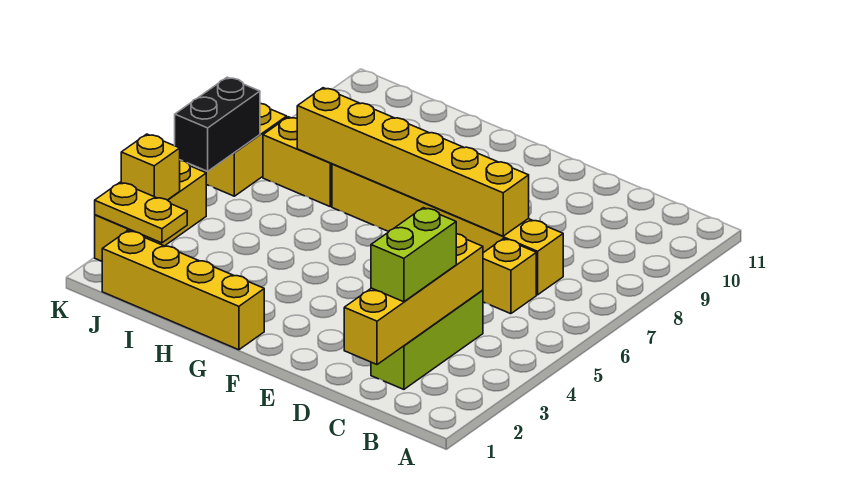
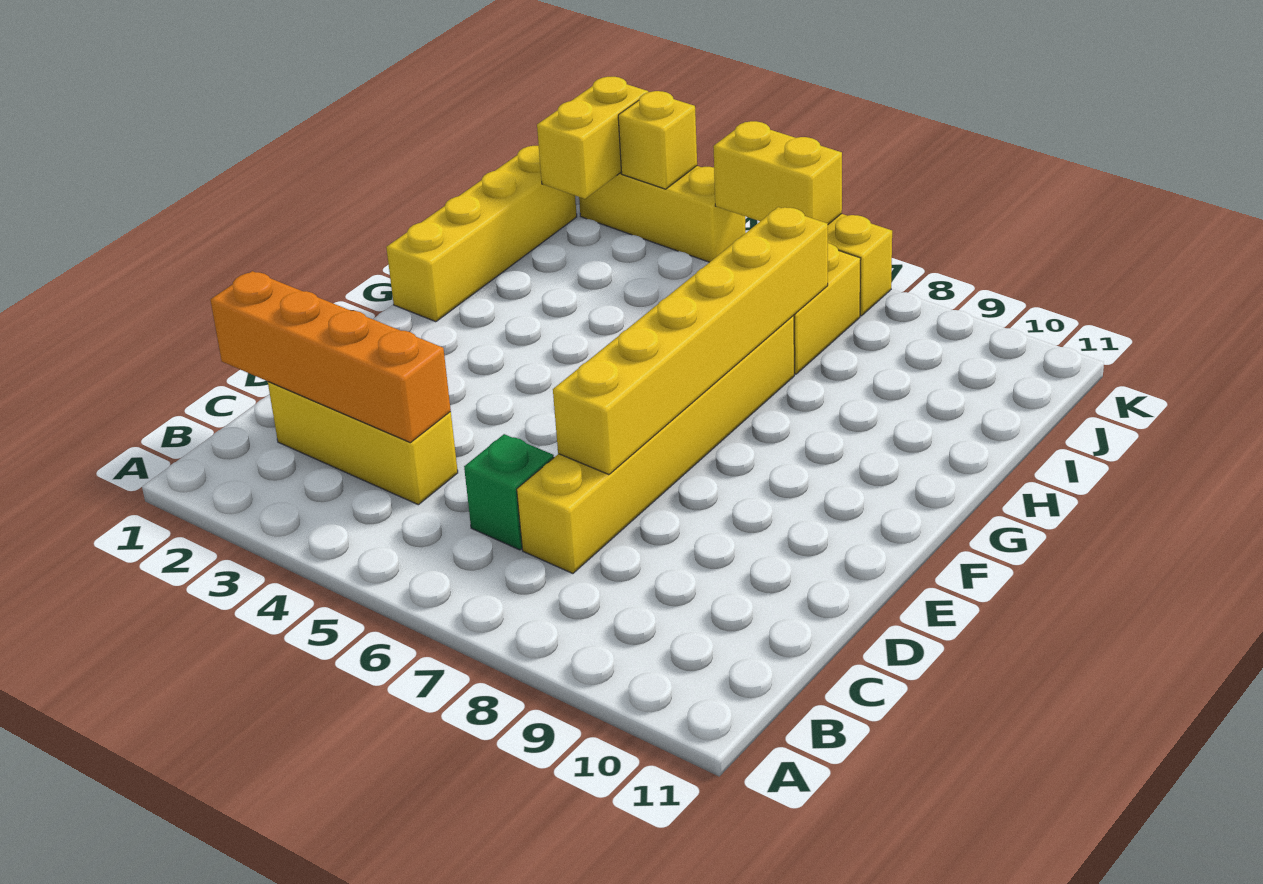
yellow brick C1:C4 level 2 -> orange brick C1:C4 level 2
lime brick C2:C4 level 1 -> yellow brick C2:C4 level 1
lime brick C2:C3 level 3 -> none
yellow brick C6 level 1 -> green brick C6 level 1
yellow plate J2:K2 level 2 -> yellow brick J2:K2 level 2
black brick K5:K6 level 2 -> yellow brick K5:K6 level 2

